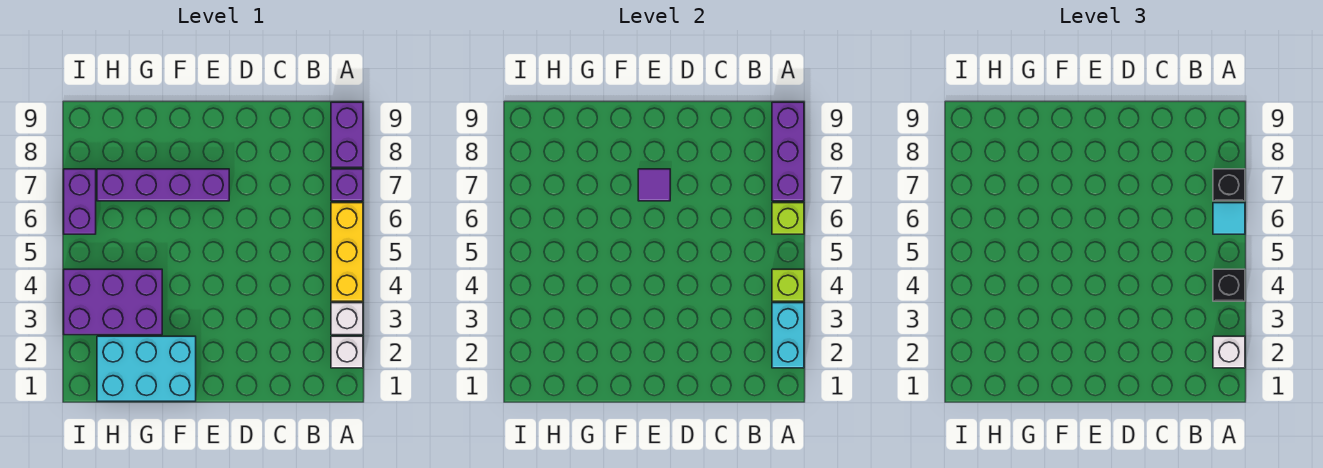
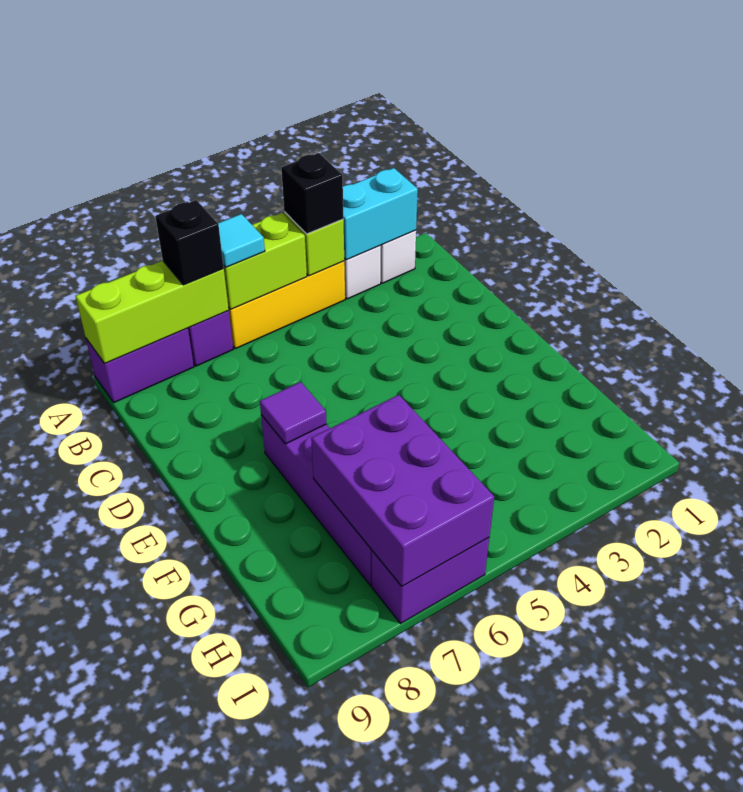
white brick A2 level 3 -> none
lime brick A6 level 2 -> lime brick A5:A6 level 2
purple brick A7:A9 level 2 -> lime brick A7:A9 level 2
cyan brick F1:H2 level 1 -> none
purple brick G3:I4 level 1 -> purple brick G6:I7 level 2

